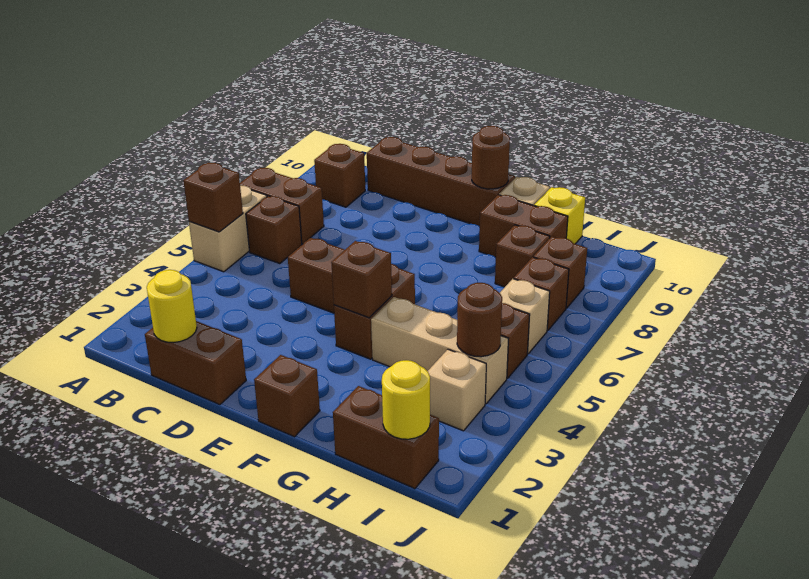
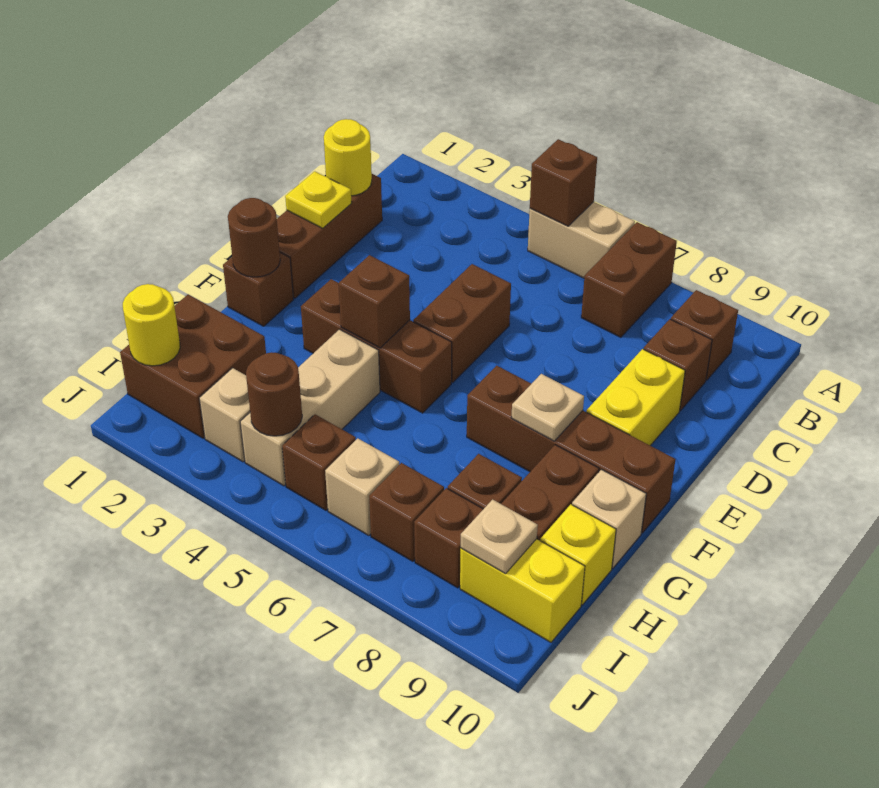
brown brick B6 level 1 -> brown brick C9 level 1
brown brick C1:D1 level 1 -> brown brick C1:E1 level 1
brown brick C10:F10 level 1 -> brown brick F7:F10 level 1
none -> yellow plate D1 level 2
none -> yellow brick D9:E9 level 1
brown brick F4:F5 level 1 -> brown brick F3:F5 level 1
none -> tan plate F8 level 2
brown round brick F10 level 2 -> brown round brick F1 level 2
brown brick H1:I1 level 1 -> brown brick H1:I2 level 1
none -> yellow brick I9:I10 level 1
none -> tan plate I9 level 2

